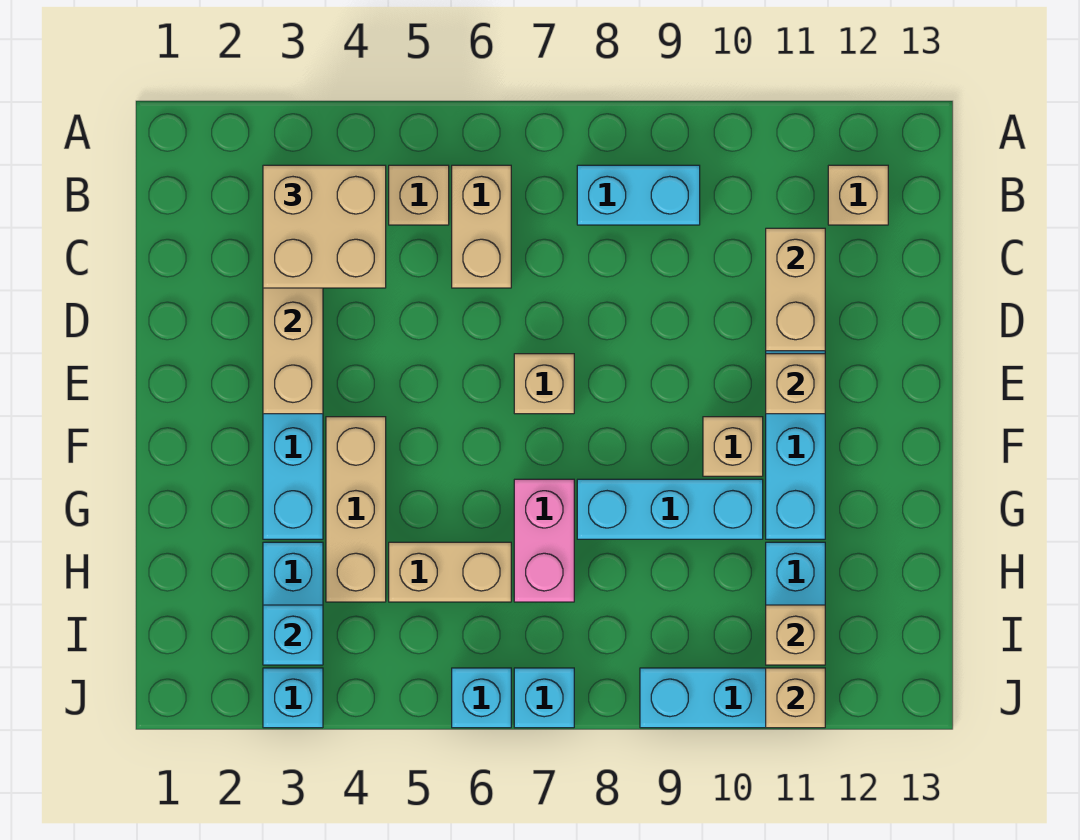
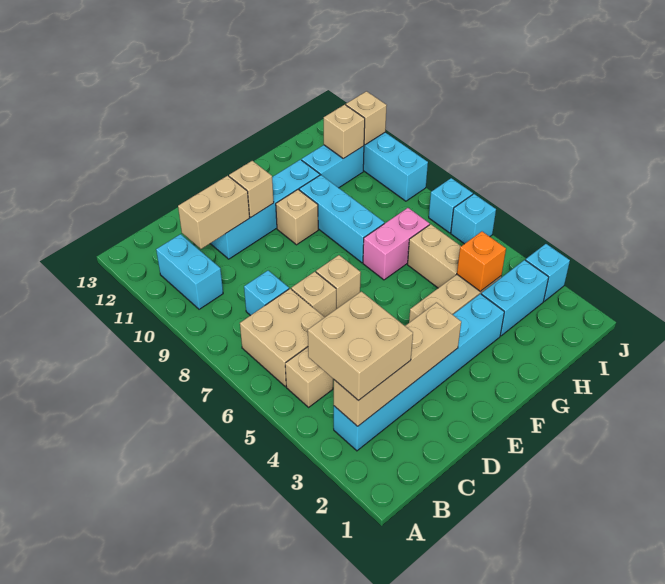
tan brick B6:C6 level 1 -> tan brick B6:C7 level 1
cyan brick B8:B9 level 1 -> cyan brick B10:B11 level 1
tan brick B12 level 1 -> tan brick D7 level 1
none -> orange brick H4 level 2
cyan brick I3 level 2 -> cyan brick C8 level 1

